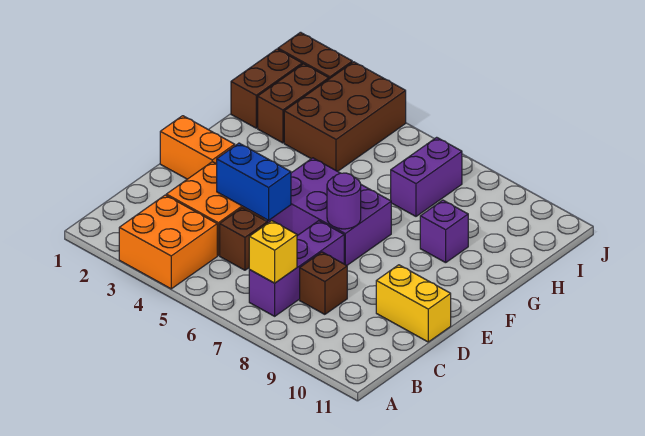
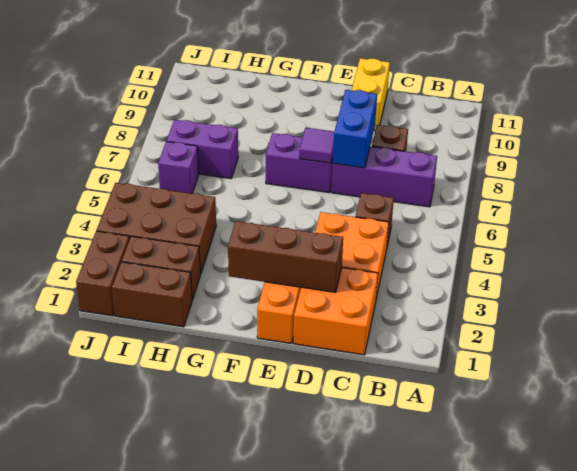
orange brick A3:B4 level 1 -> orange brick C1:D2 level 1
yellow brick B7 level 2 -> none
none -> brown brick D2:F2 level 2
blue brick D4:D5 level 2 -> blue brick D7:D8 level 2
purple brick E5:F7 level 1 -> purple brick E7:F7 level 1
purple round brick E7 level 2 -> purple tile E7 level 2
purple brick G9 level 1 -> purple brick I6 level 1

